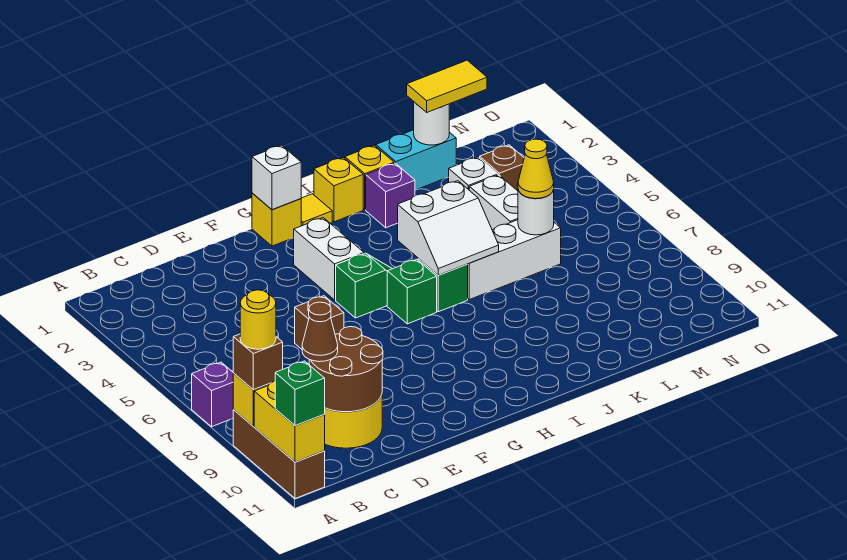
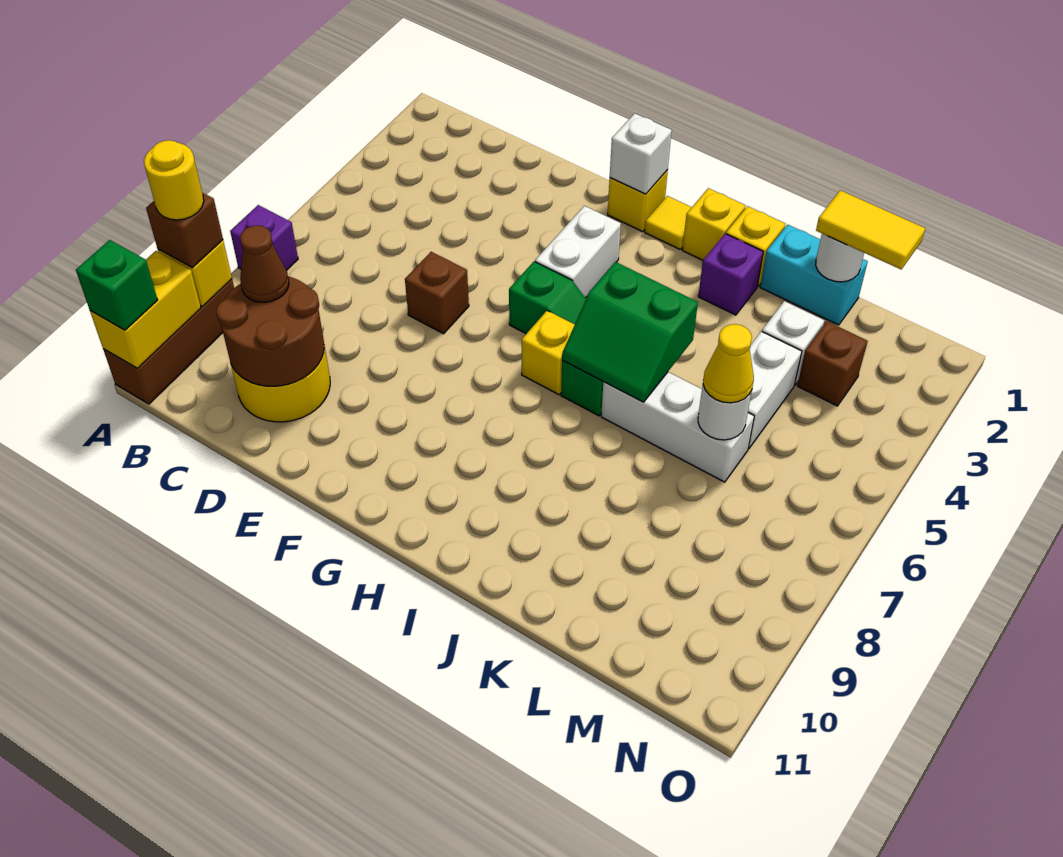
green brick H6 level 1 -> yellow brick H6 level 1
white slope I5:J6 level 2 top 5 -> green slope I5:J6 level 2 top 5

